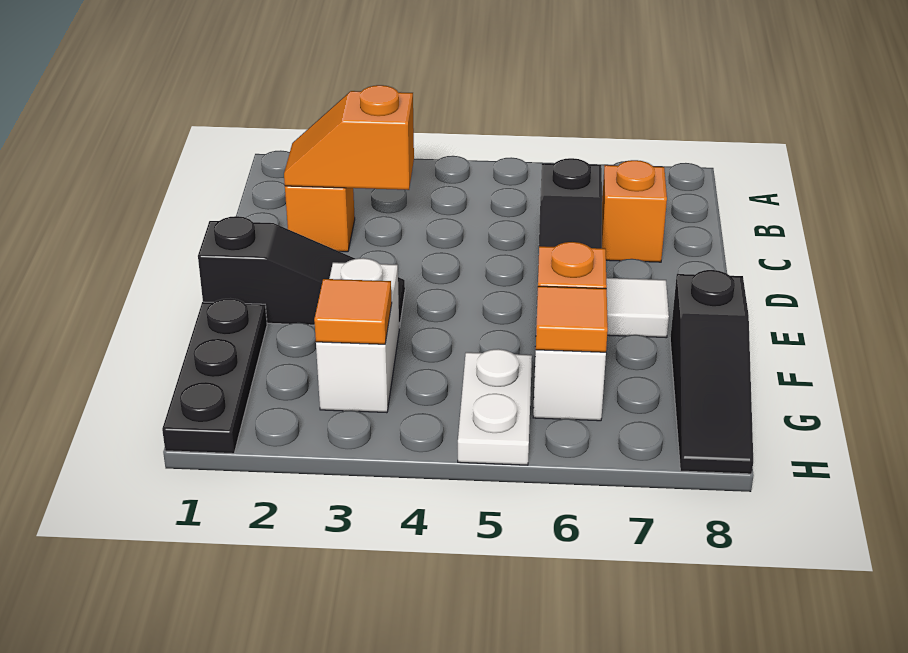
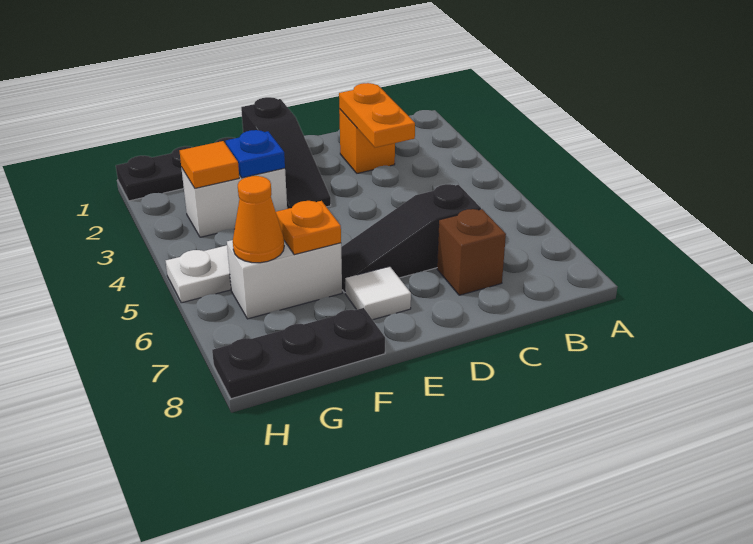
orange slope C2:C3 level 2 top 3 -> orange plate C2:C3 level 2
orange brick C7 level 1 -> brown brick C7 level 1
none -> blue plate F3 level 2
black slope F8:H8 level 1 top F -> black plate F8:H8 level 1
orange tile G6 level 2 -> orange cone G6 level 2

